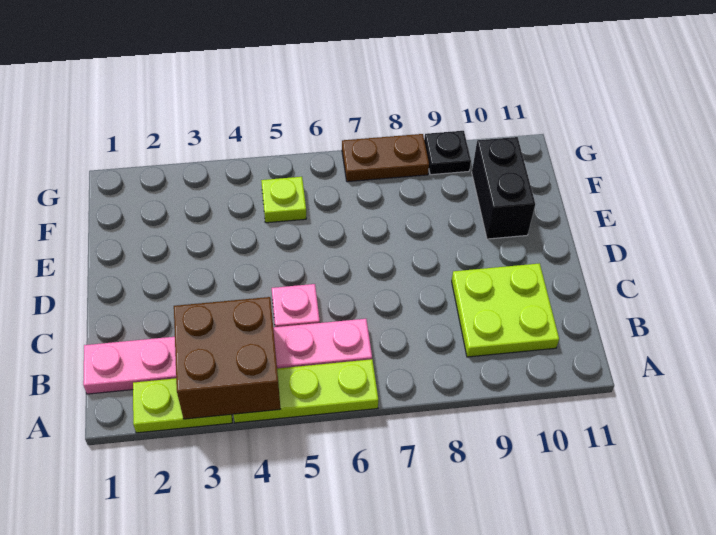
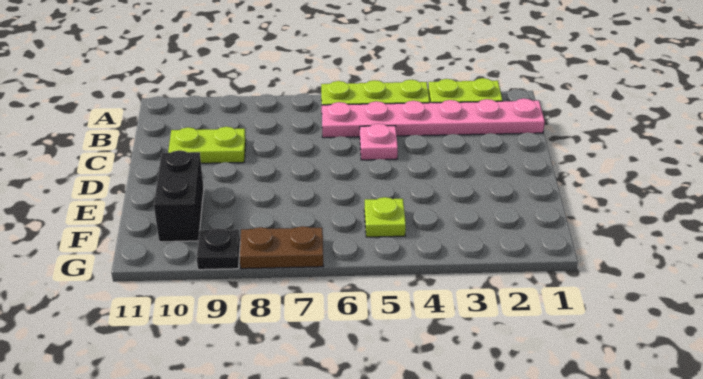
brown brick A3:B4 level 2 -> none
lime plate B9:C10 level 1 -> lime plate C9:C10 level 1

